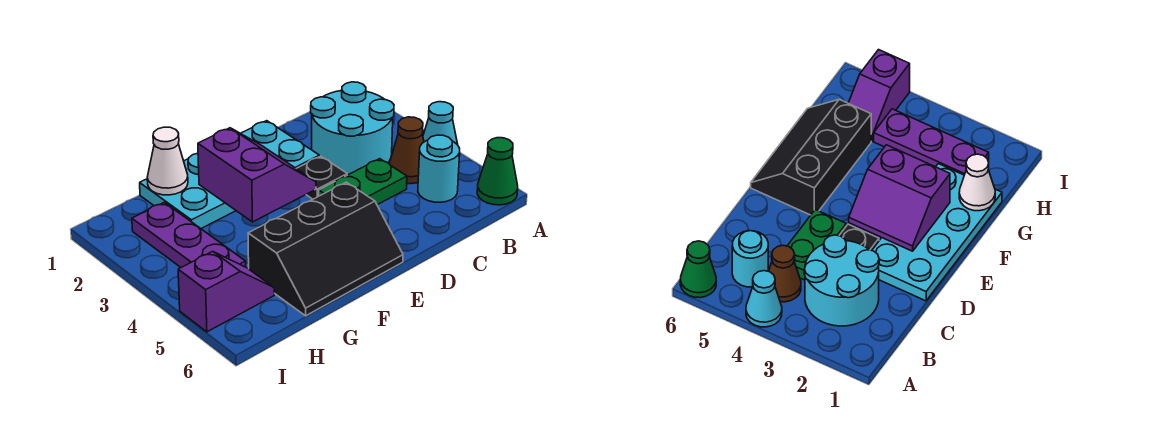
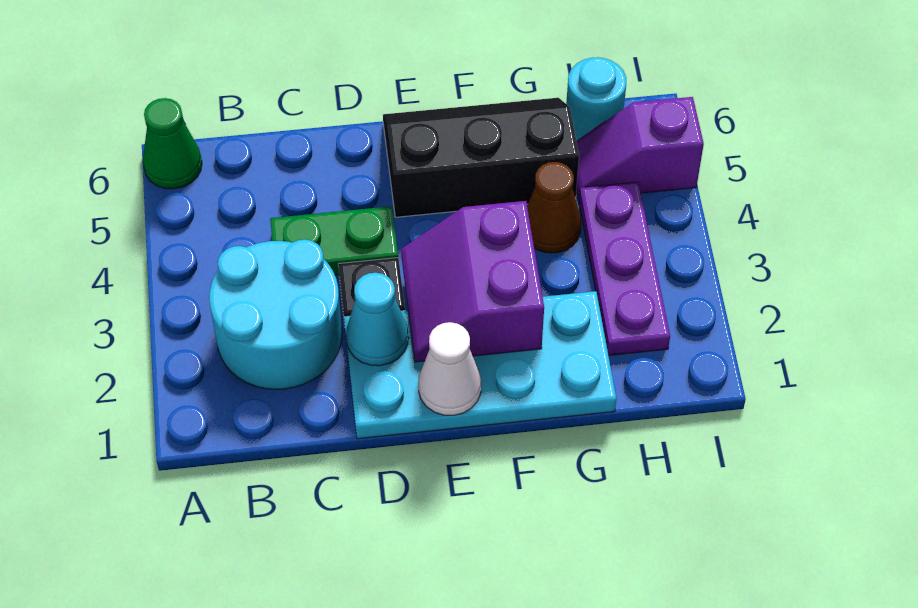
cyan cone A4 level 1 -> cyan cone D2 level 2
brown cone B4 level 1 -> brown cone G4 level 1
cyan round brick B5 level 1 -> cyan round brick H6 level 1
white cone G1 level 2 -> white cone E1 level 2

